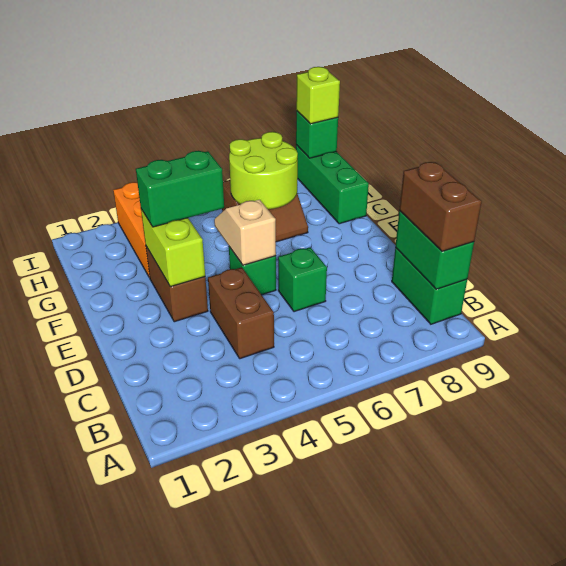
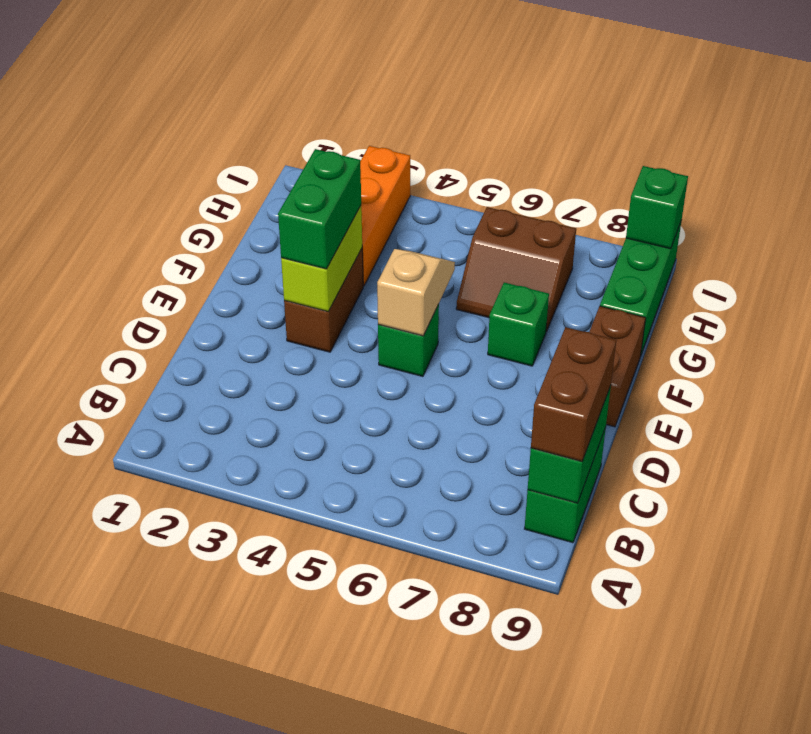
brown brick C4:D4 level 1 -> brown brick E9:F9 level 1
green brick D6 level 1 -> green brick F7 level 1
green brick F3:F4 level 3 -> green brick E3:F3 level 3
lime round brick G6:H7 level 2 -> none
lime brick I9 level 3 -> none

